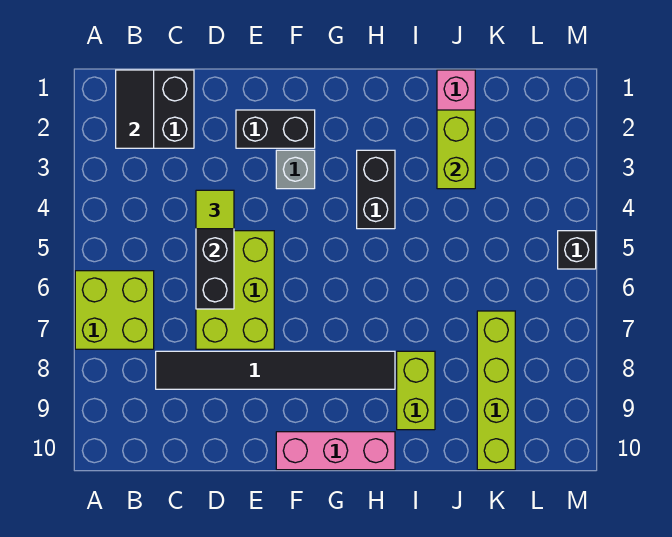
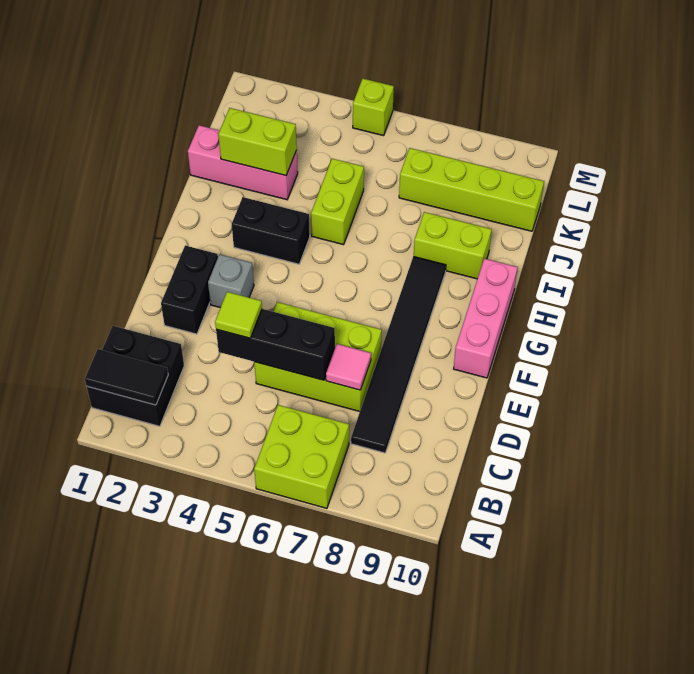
none -> pink tile D7 level 2
none -> lime brick I5:J5 level 1
black brick M5 level 1 -> lime brick M5 level 1

